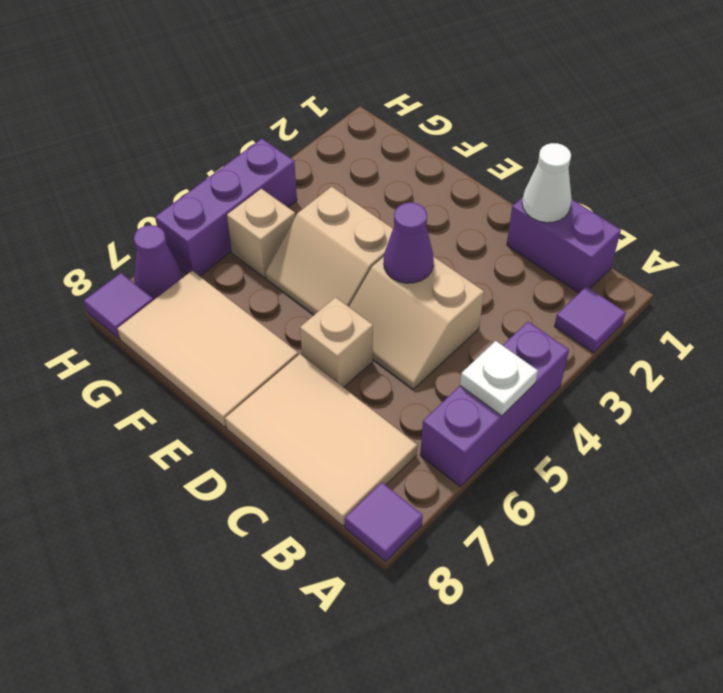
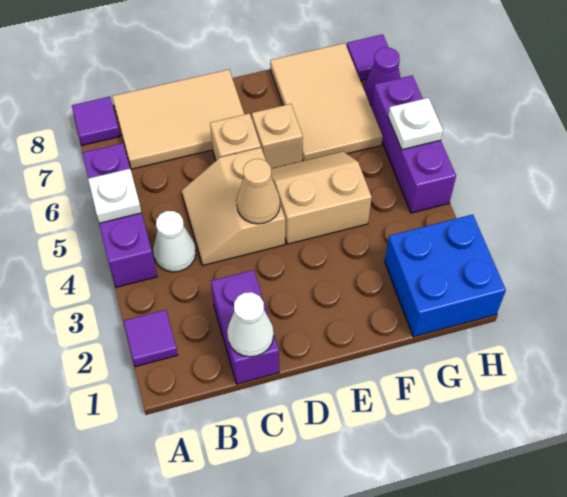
purple brick B1:C1 level 1 -> purple brick C1:C2 level 1
none -> white cone B4 level 1
tan slope C4:D5 level 1 top 4 -> tan slope C4:D5 level 1 top D
purple cone D4 level 2 -> tan cone D4 level 2
tan tile E7:G8 level 1 -> tan tile F6:G8 level 1
none -> blue brick G1:H2 level 1
tan brick G5 level 1 -> tan brick E6 level 1
none -> white plate H5 level 2

